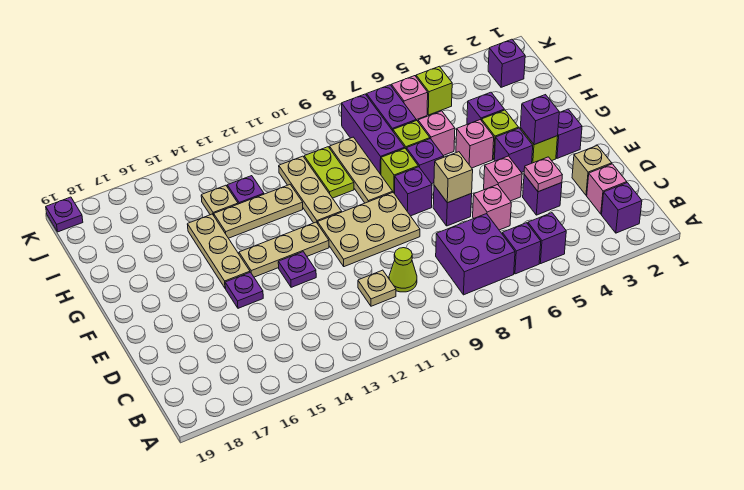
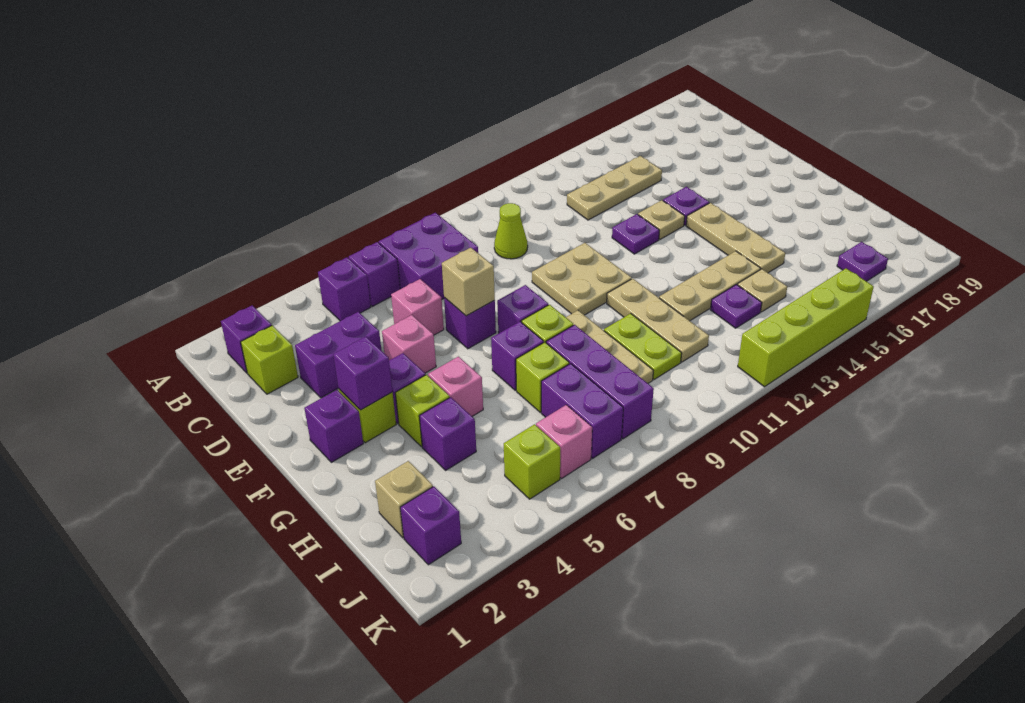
pink brick C2 level 1 -> lime brick C2 level 1
tan plate C11 level 1 -> tan plate E14 level 1
tan brick D2 level 1 -> tan brick I2 level 1
purple brick D4 level 1 -> purple brick D3:D4 level 1
pink plate D4 level 2 -> none
tan plate E9:F11 level 1 -> tan plate E10:F11 level 1
tan plate F12:F14 level 1 -> tan plate C13:C15 level 1
pink brick H6 level 1 -> none
none -> lime brick K12:K15 level 1
purple plate K19 level 1 -> purple plate J17 level 1

